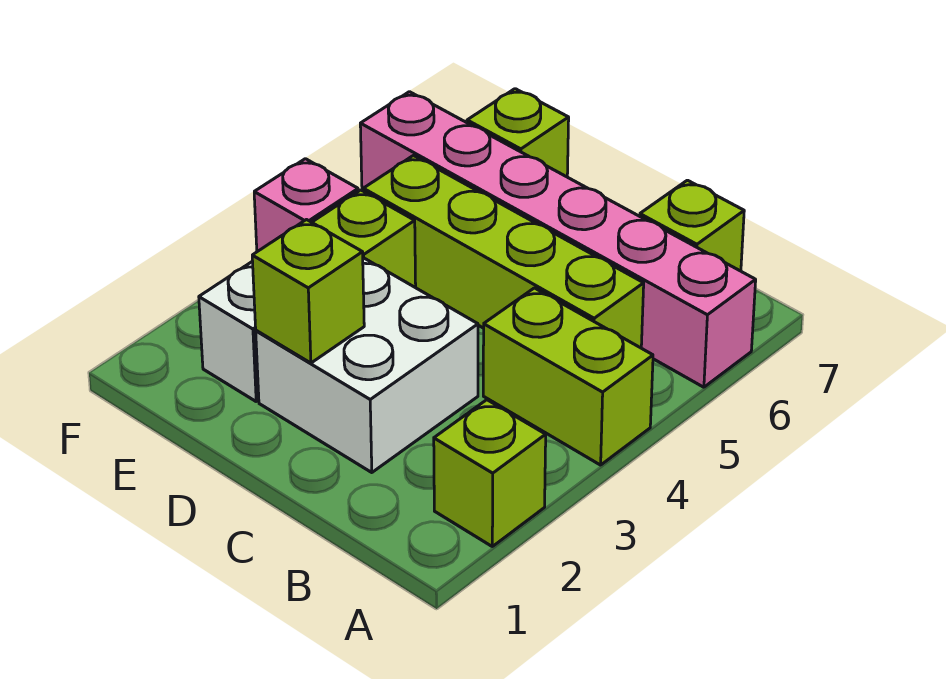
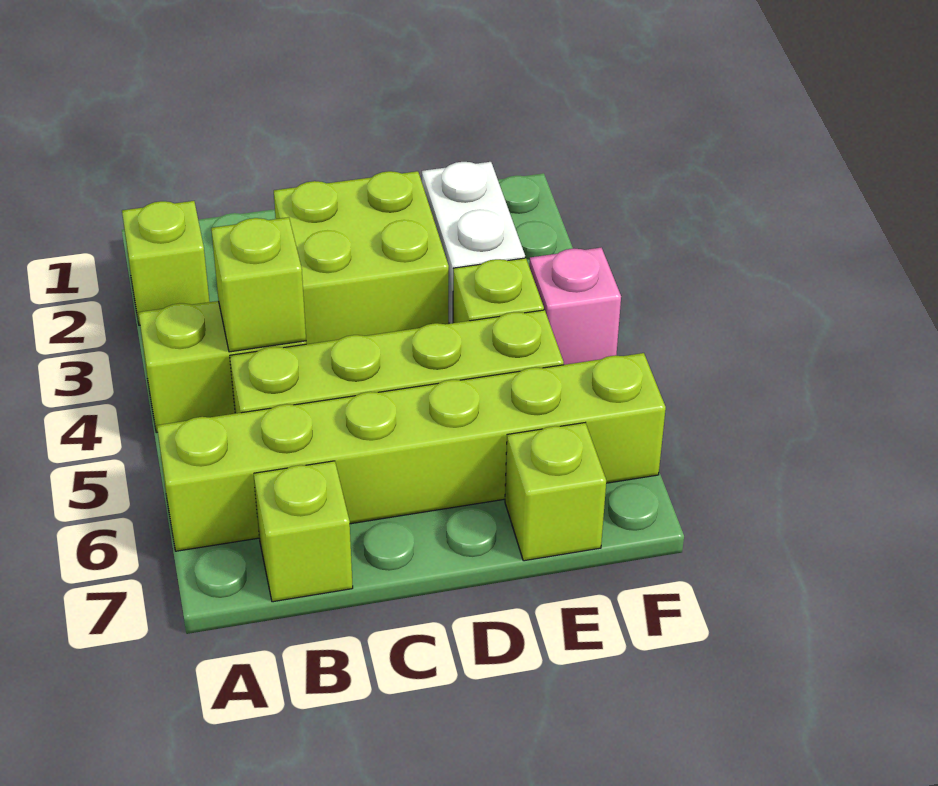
pink brick A6:F6 level 1 -> lime brick A6:F6 level 1
white brick C2:D3 level 1 -> lime brick C2:D3 level 1
lime brick D2 level 2 -> lime brick B4 level 2

